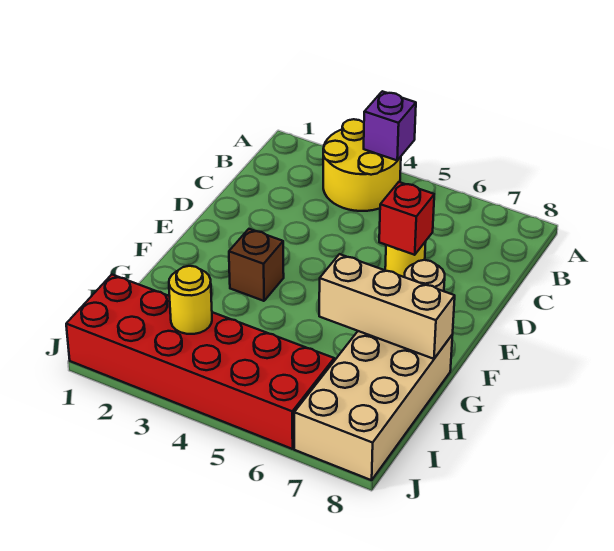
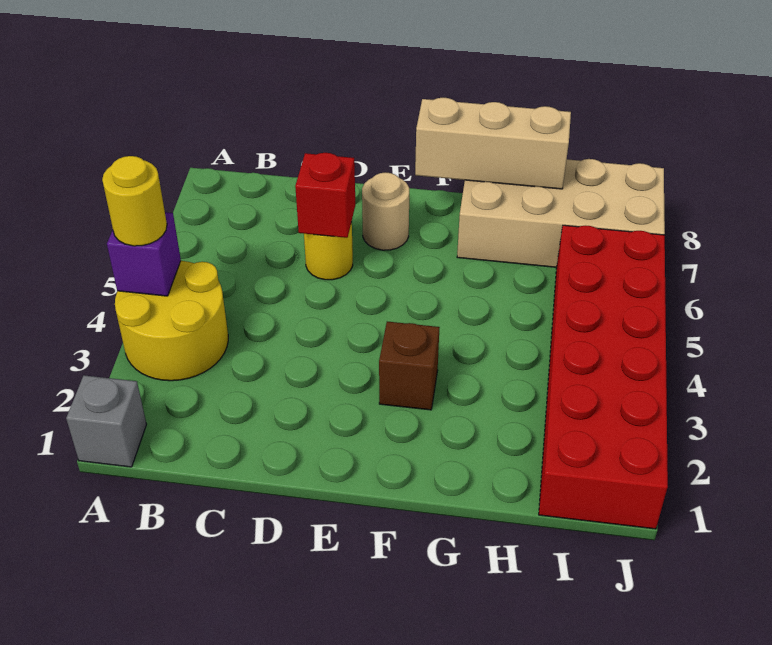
none -> grey brick A1 level 1
tan brick G6:G8 level 2 -> tan brick F8:H8 level 2
yellow round brick I3 level 2 -> yellow round brick A4 level 3

